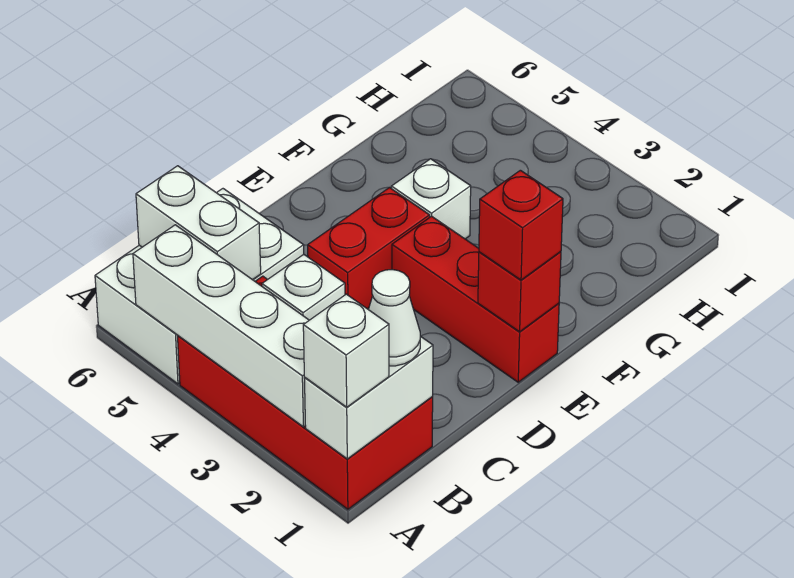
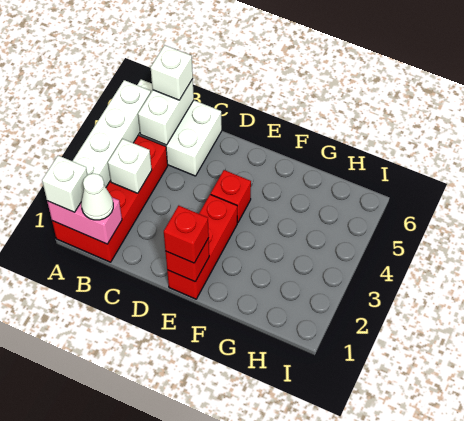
white brick A1:B1 level 2 -> pink brick A1:B1 level 2
red brick D4:E4 level 1 -> red brick E4 level 1
white brick F4 level 1 -> white brick B6 level 3

